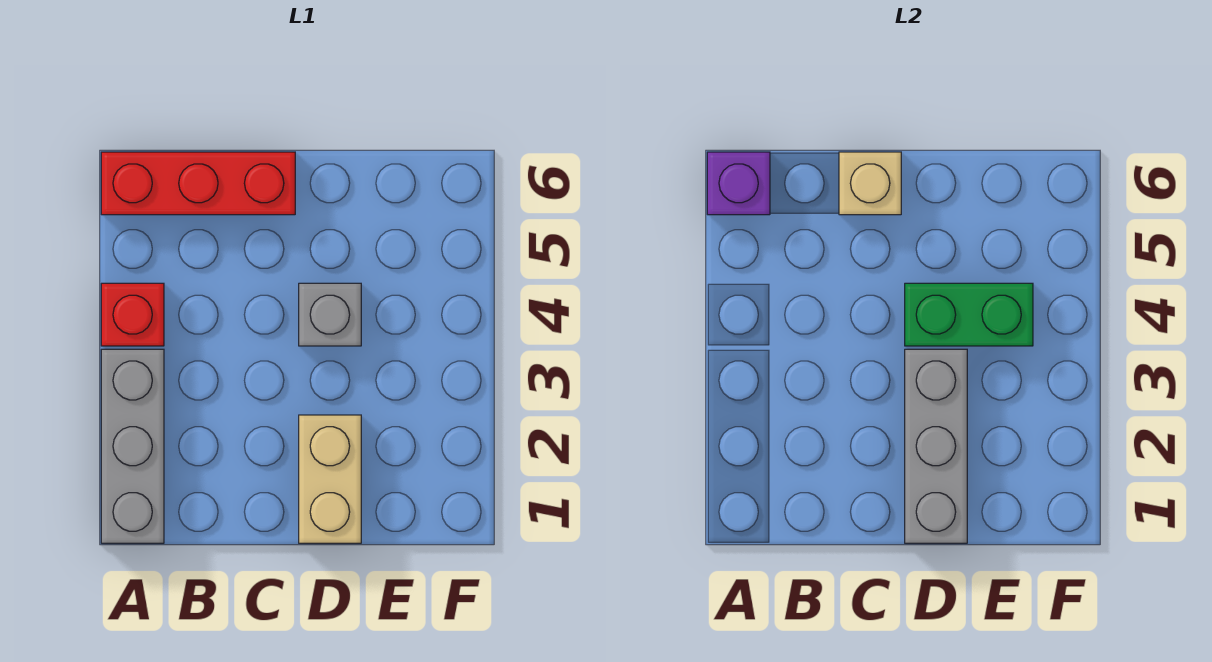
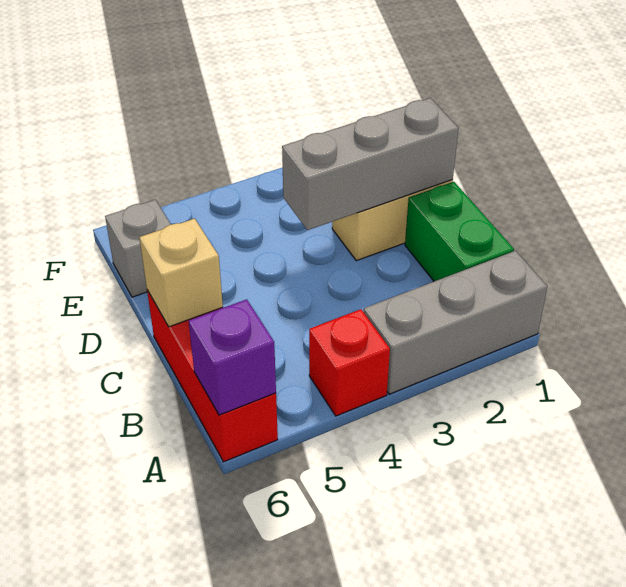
grey brick D4 level 1 -> grey brick E6 level 1
green brick D4:E4 level 2 -> green brick B1:C1 level 1

